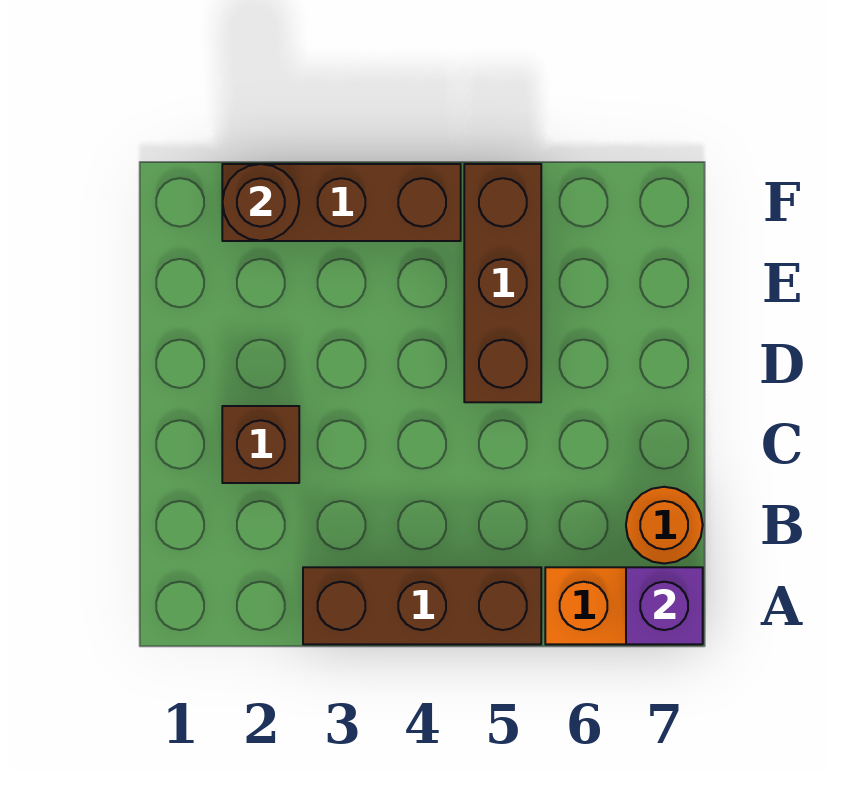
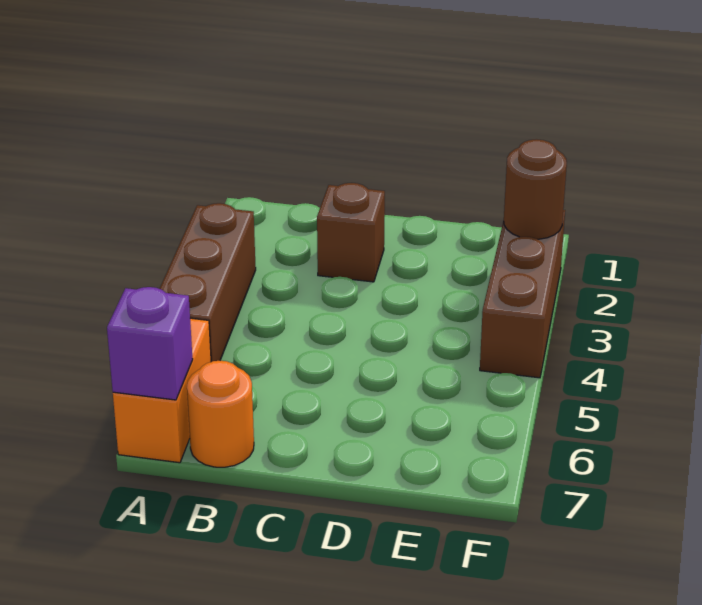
brown brick D5:F5 level 1 -> none

